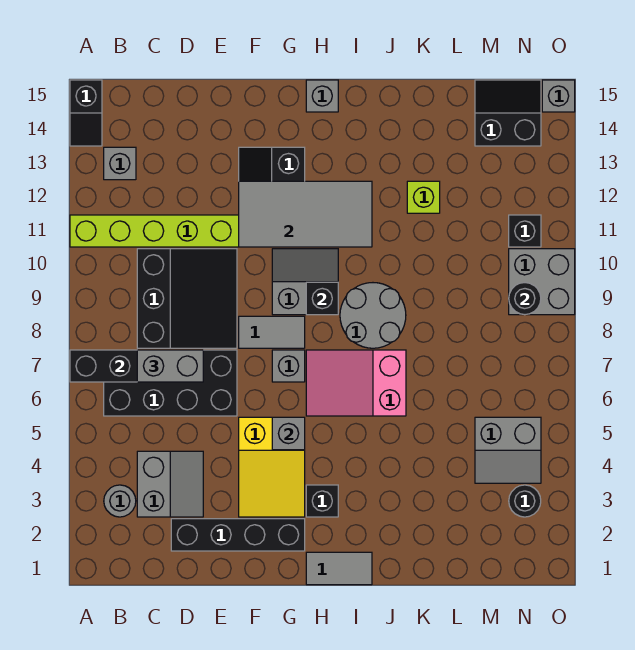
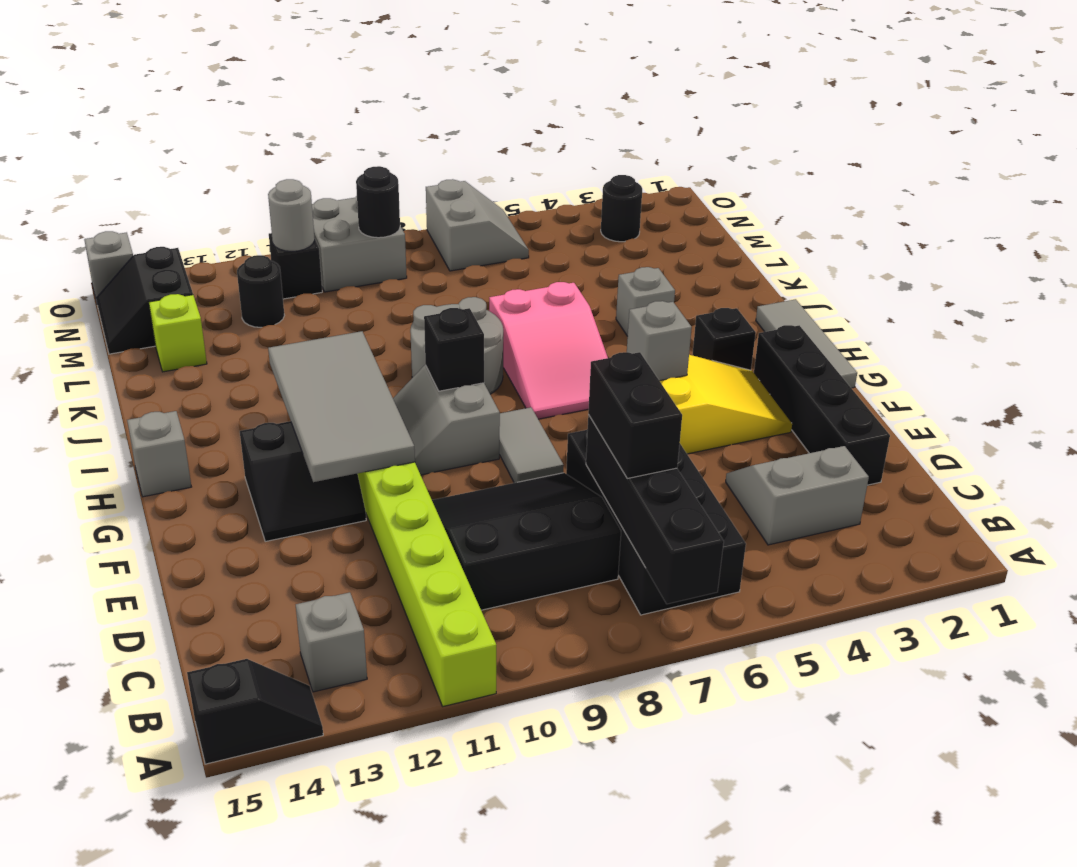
grey round brick B3 level 1 -> grey round brick N11 level 2
grey brick C7:D7 level 3 -> black brick C7:D7 level 3
grey brick G7 level 1 -> grey brick J4 level 1
grey tile H1:I1 level 1 -> grey tile G1:I1 level 1
lime brick K12 level 1 -> lime brick L14 level 1
grey slope M4:N5 level 1 top 5 -> grey slope N6:O7 level 1 top 7
none -> black round brick M12 level 1

